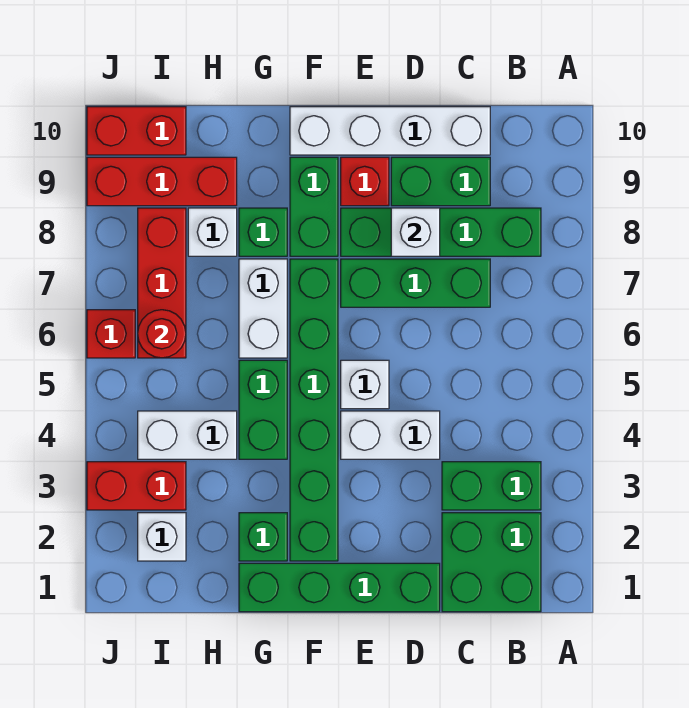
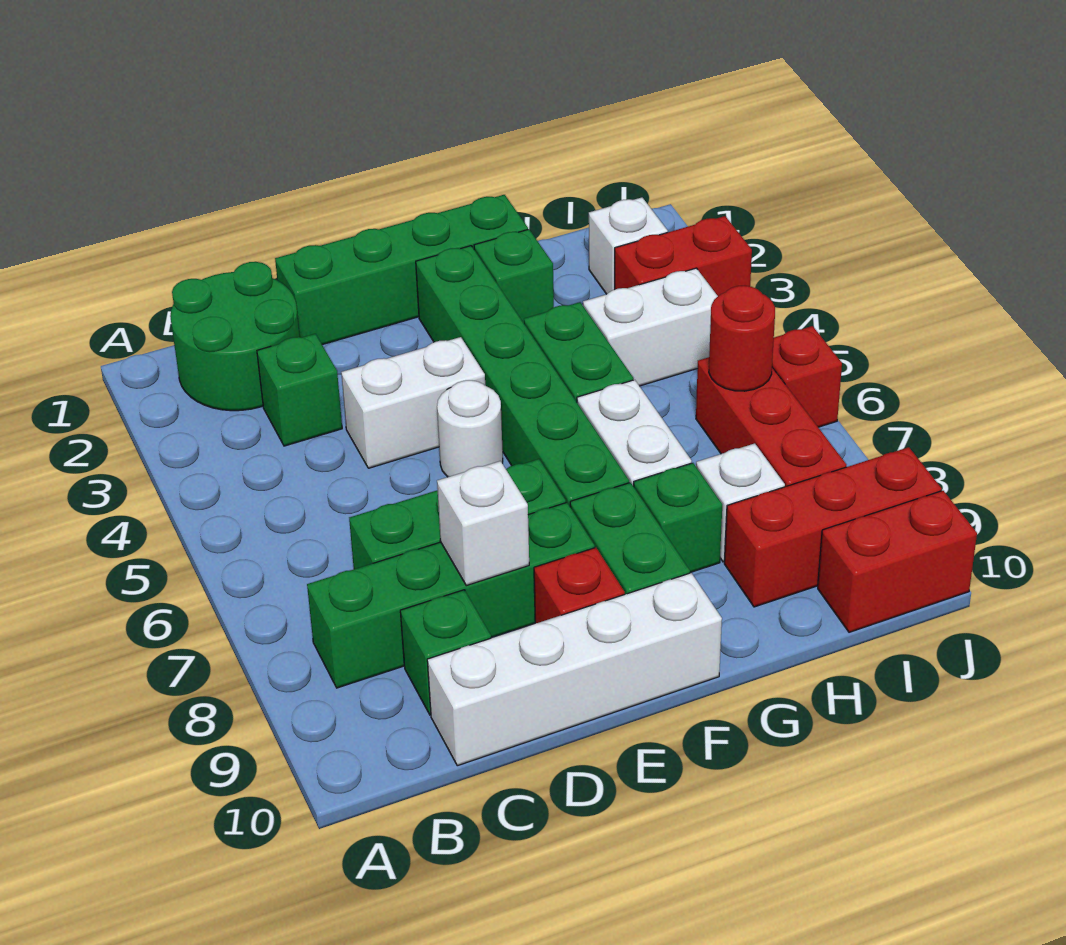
green brick B1:C2 level 1 -> green round brick B1:C2 level 1
green brick B3:C3 level 1 -> green brick C3 level 1
green brick C9:D9 level 1 -> green brick C9 level 1
white brick E5 level 1 -> white round brick E5 level 1

